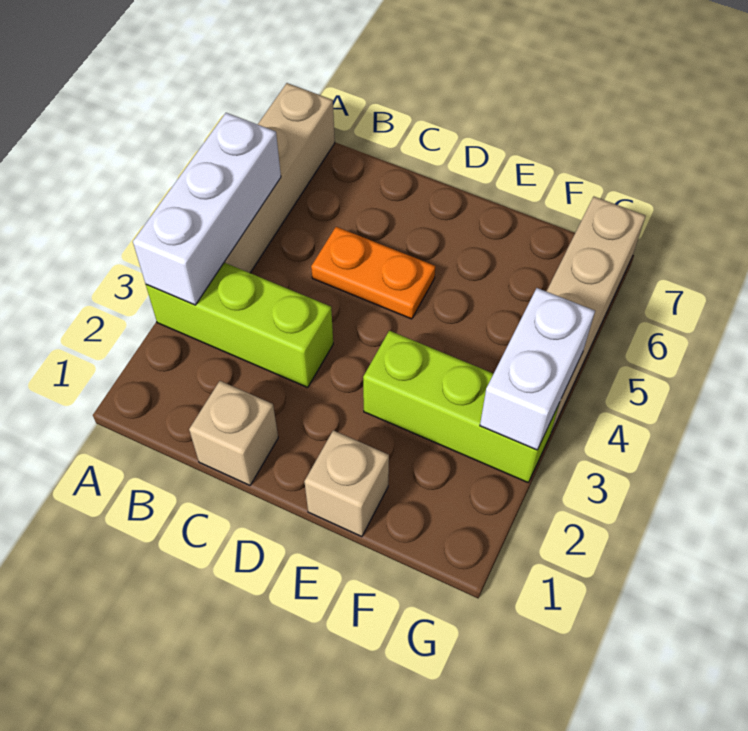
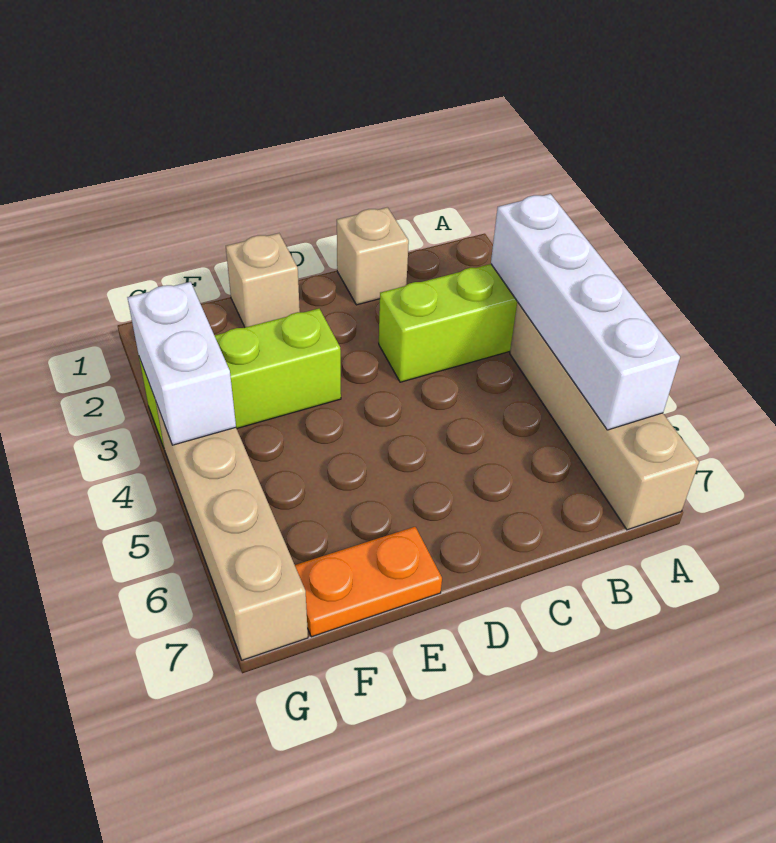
white brick A3:A5 level 2 -> white brick A3:A6 level 2
orange plate C5:D5 level 1 -> orange plate E7:F7 level 1

